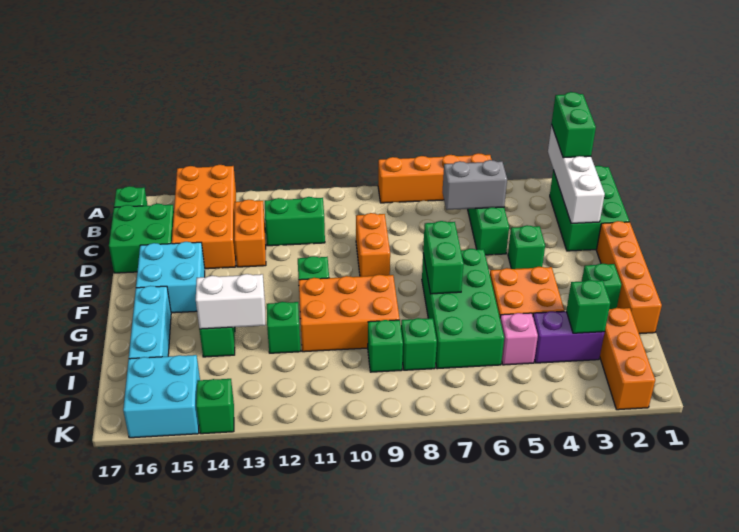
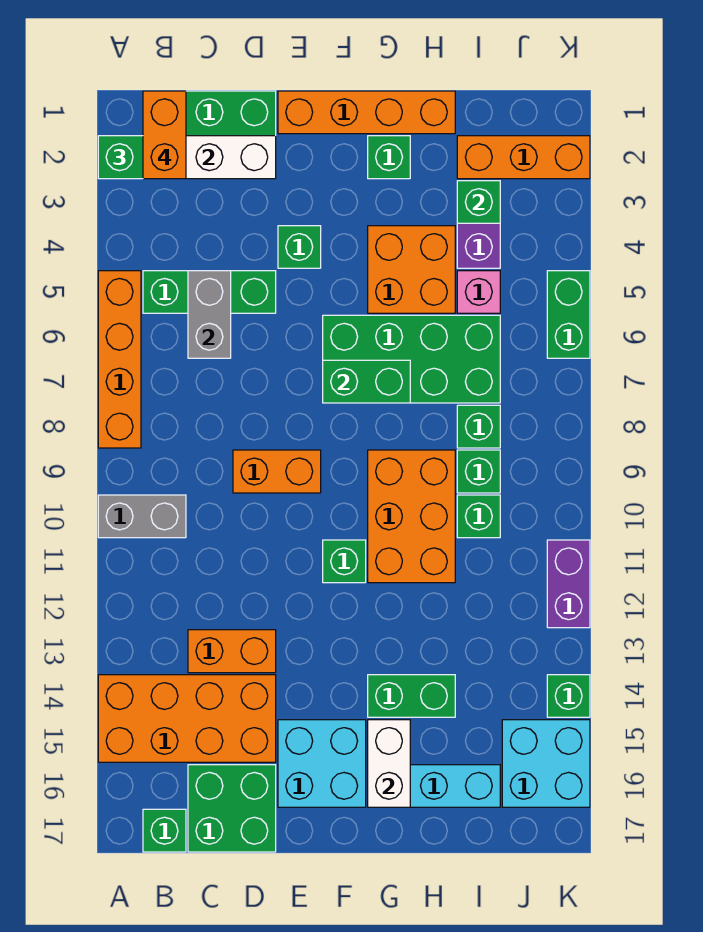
none -> grey brick A10:B10 level 1
none -> orange brick B1:B2 level 4
green brick C11:C12 level 1 -> green brick K5:K6 level 1
green brick H12 level 1 -> green brick I10 level 1
white brick H13:H14 level 2 -> white brick G15:G16 level 2
none -> purple brick K11:K12 level 1

